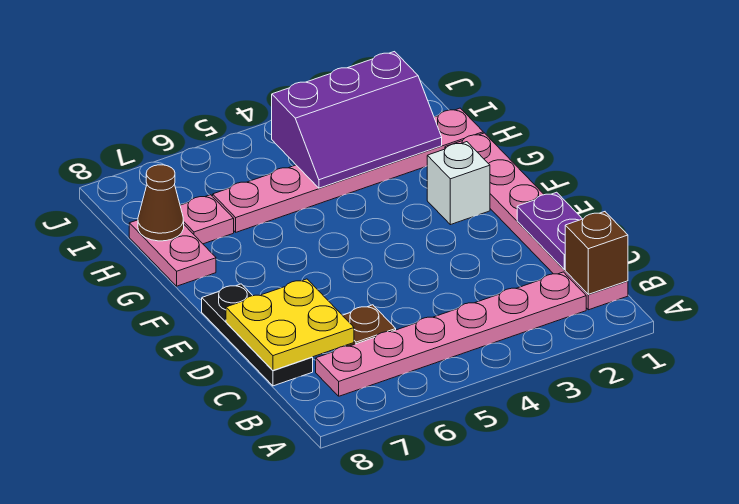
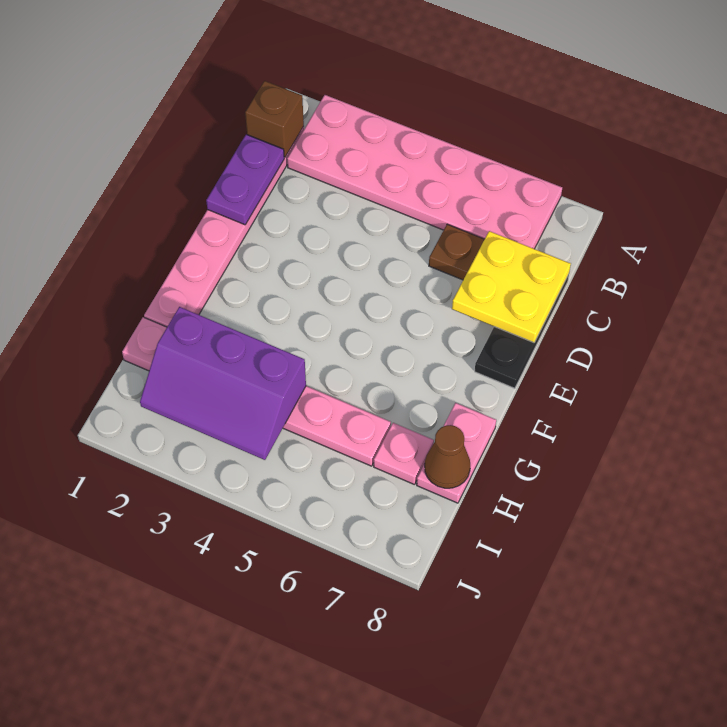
pink plate B2:B7 level 1 -> pink plate A2:B7 level 1
white brick F2 level 1 -> none
purple slope H2:I4 level 2 top I -> purple slope H2:I4 level 2 top H

